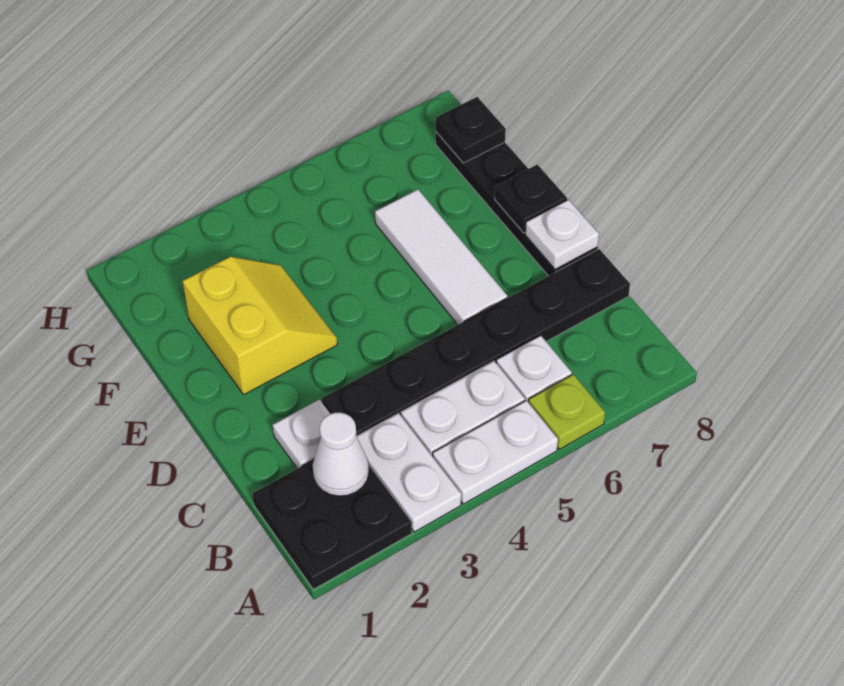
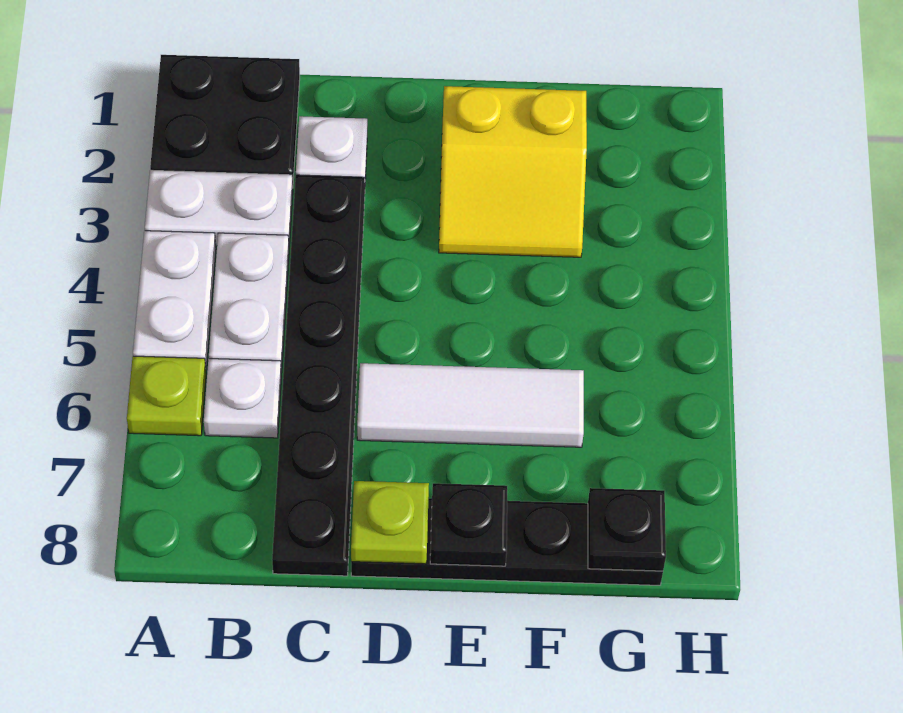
white cone B2 level 2 -> none
white plate D8 level 2 -> lime plate D8 level 2

